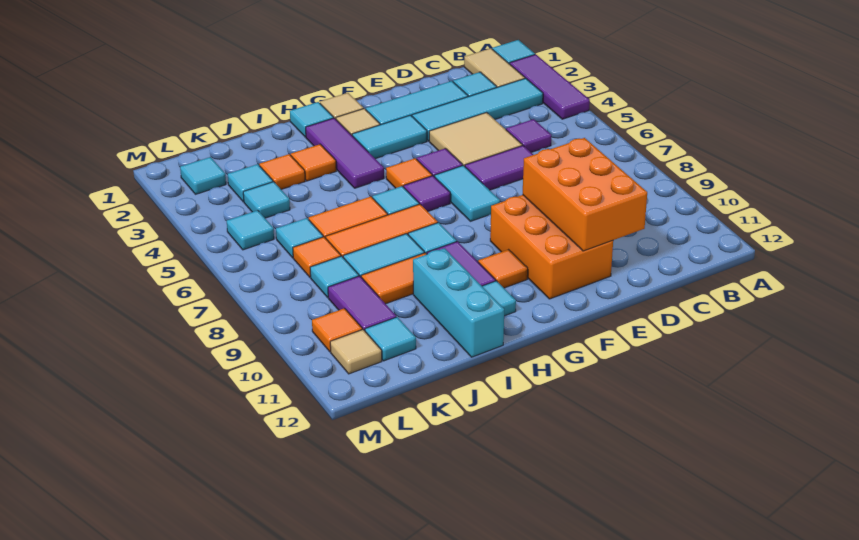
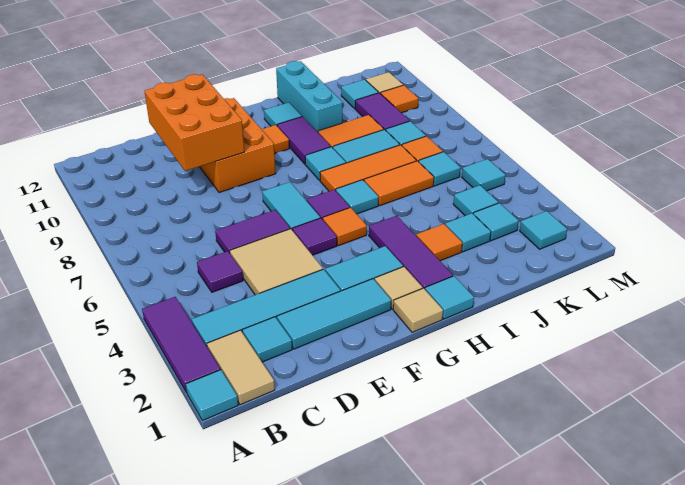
orange tile J3 level 1 -> cyan tile J3 level 1

